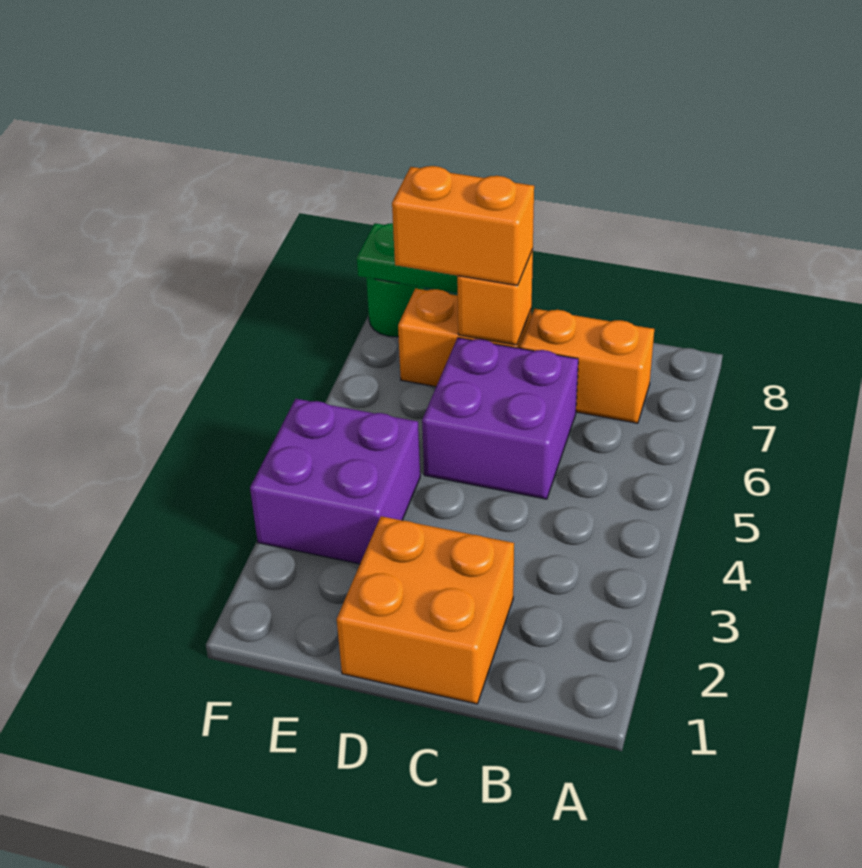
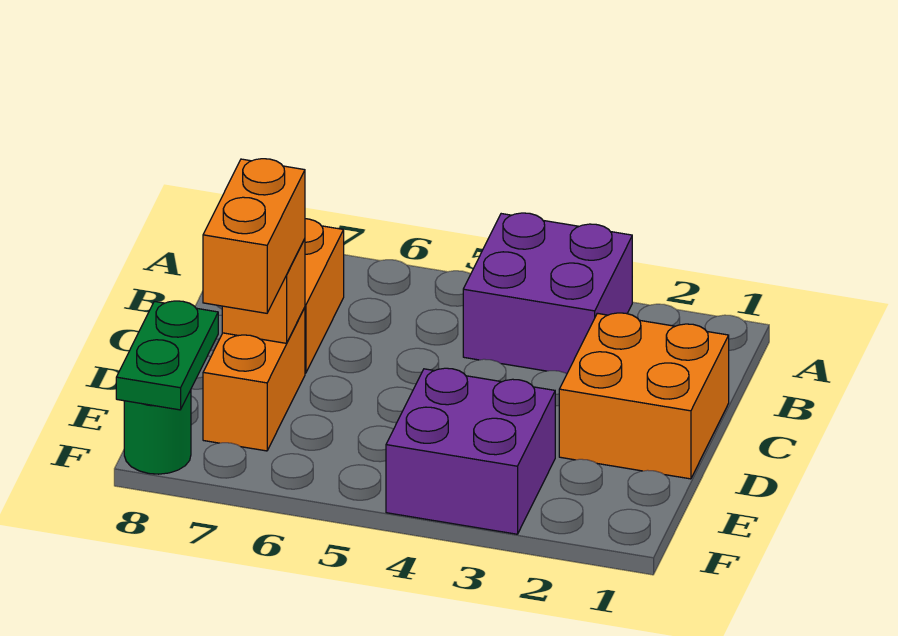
purple brick C5:D6 level 1 -> purple brick A3:B4 level 1

